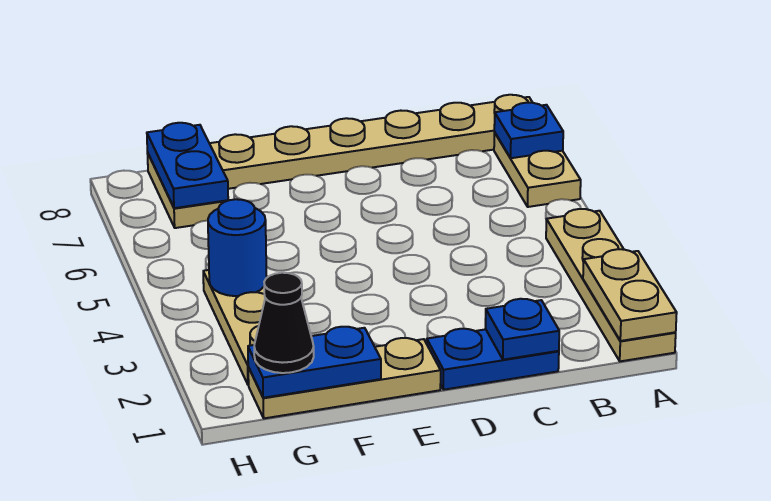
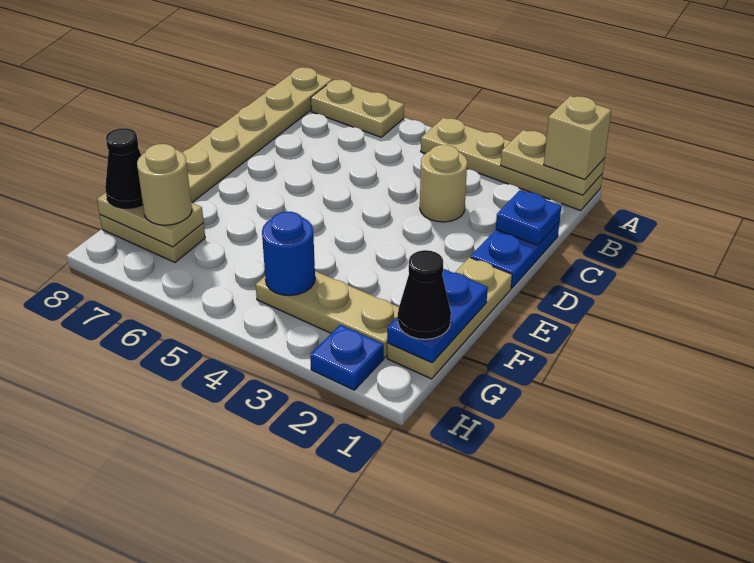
none -> tan brick A1 level 3
blue plate A7 level 2 -> blue plate H2 level 1
none -> tan round brick C3 level 1
blue plate G7:G8 level 2 -> tan plate G7:G8 level 2
none -> tan round brick G7 level 3
none -> black cone G8 level 3

